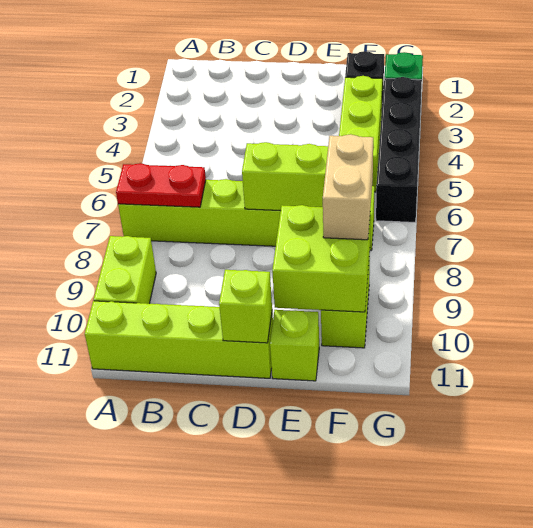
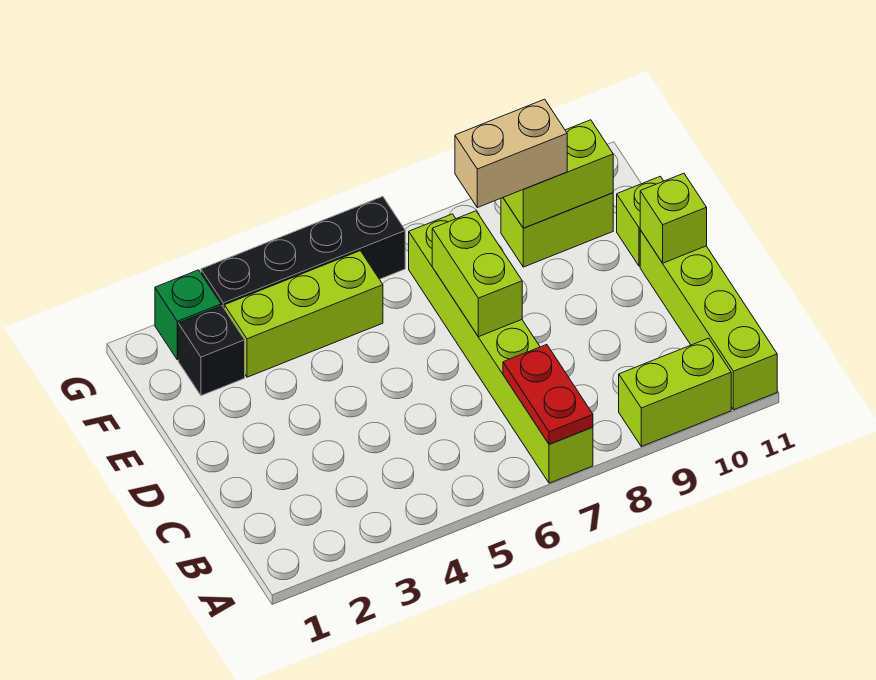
lime brick E9:F10 level 2 -> lime brick F9:F10 level 2

